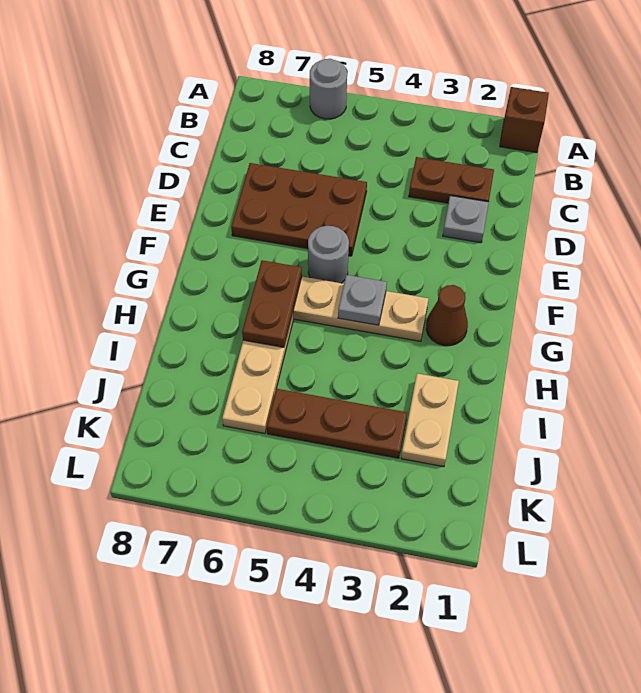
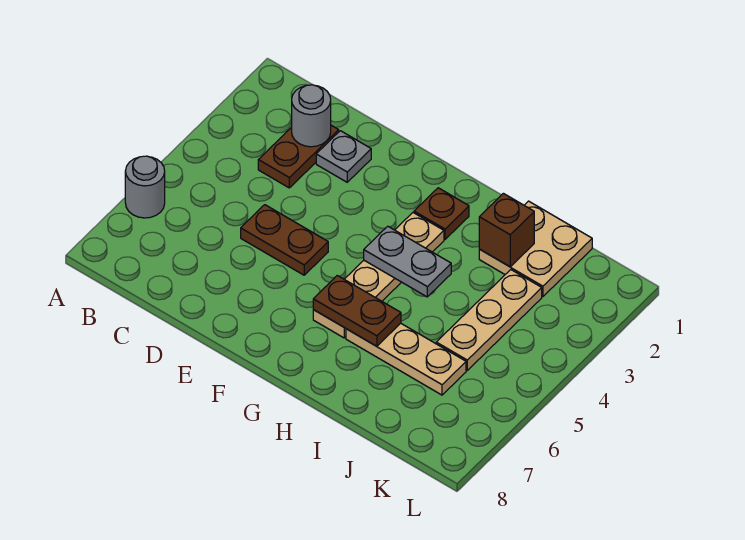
brown brick A1 level 1 -> brown brick I2 level 2
brown plate D5:E7 level 1 -> brown plate D5:E5 level 1
grey round brick F5 level 1 -> grey round brick C2 level 2
brown cone G2 level 1 -> brown plate G2 level 1
grey plate G4 level 2 -> grey plate G4:H4 level 2
tan plate I2:J2 level 1 -> tan plate I1:J2 level 1
brown plate J3:J5 level 1 -> tan plate J3:J5 level 1

